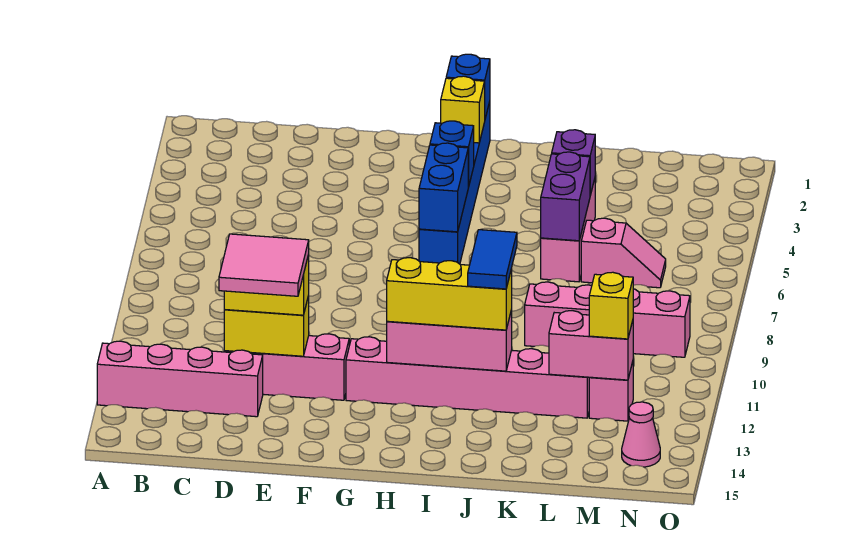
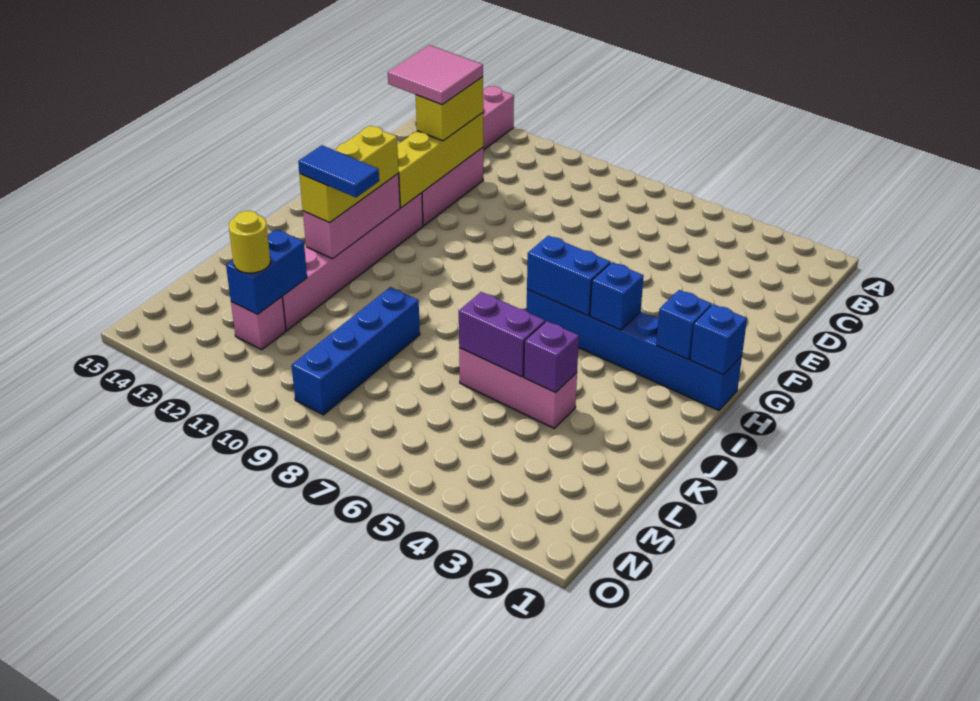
yellow brick D12:E12 level 2 -> yellow brick D12:G12 level 2
yellow brick H2 level 2 -> blue brick H2 level 2
pink brick K9:N9 level 1 -> blue brick K9:N9 level 1
pink slope L6:M6 level 1 top L -> none
pink brick L12:M12 level 2 -> blue brick L12:M12 level 2
yellow brick M12 level 3 -> yellow round brick M12 level 3
pink cone N14 level 1 -> none

